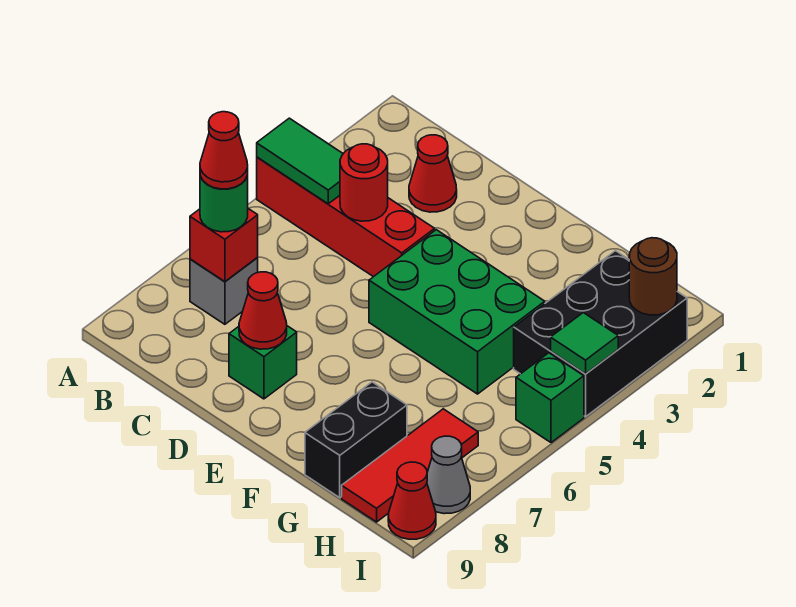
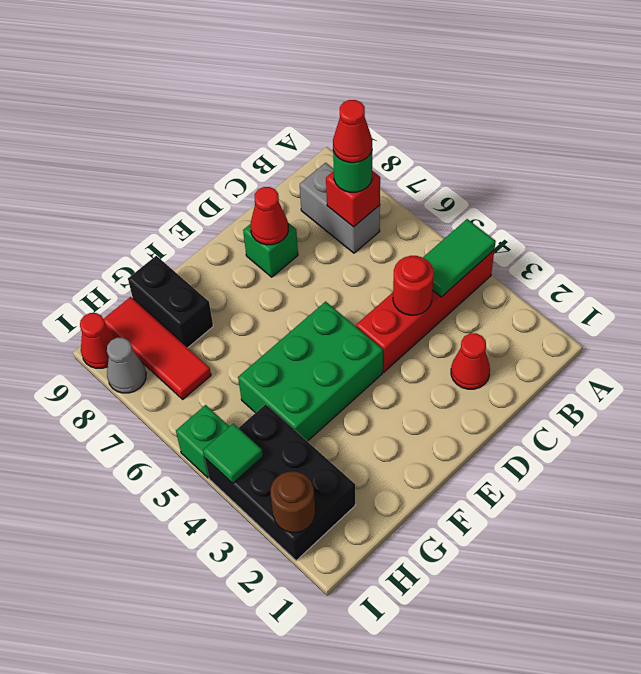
grey brick B7 level 1 -> grey brick B7:B8 level 1

